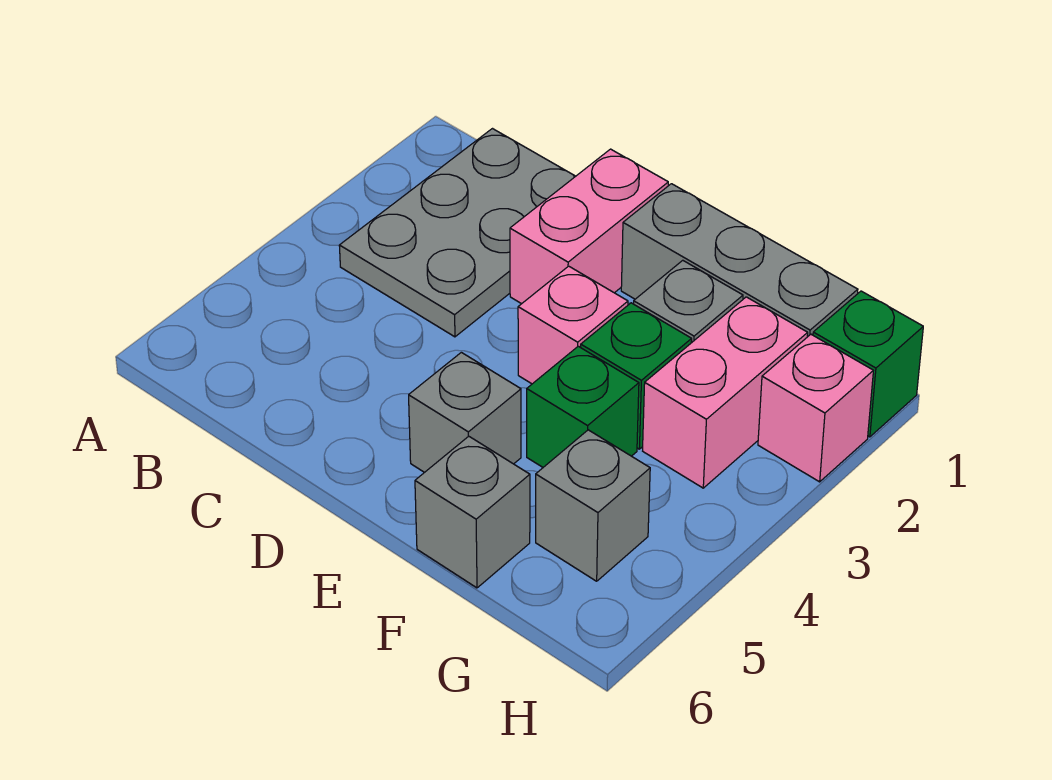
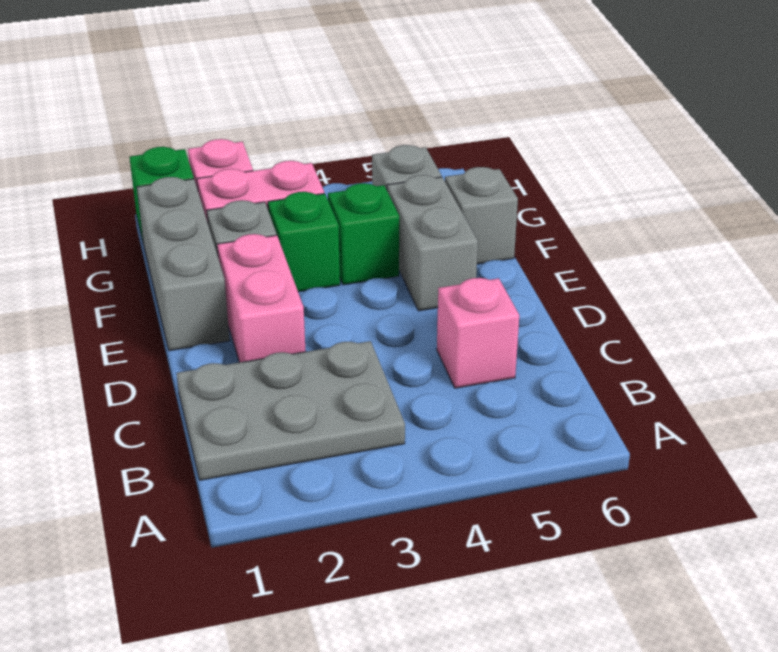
pink brick D1:D2 level 1 -> pink brick D2:E2 level 1
pink brick E3 level 1 -> pink brick C5 level 1
grey brick E5 level 1 -> grey brick E5:F5 level 1

